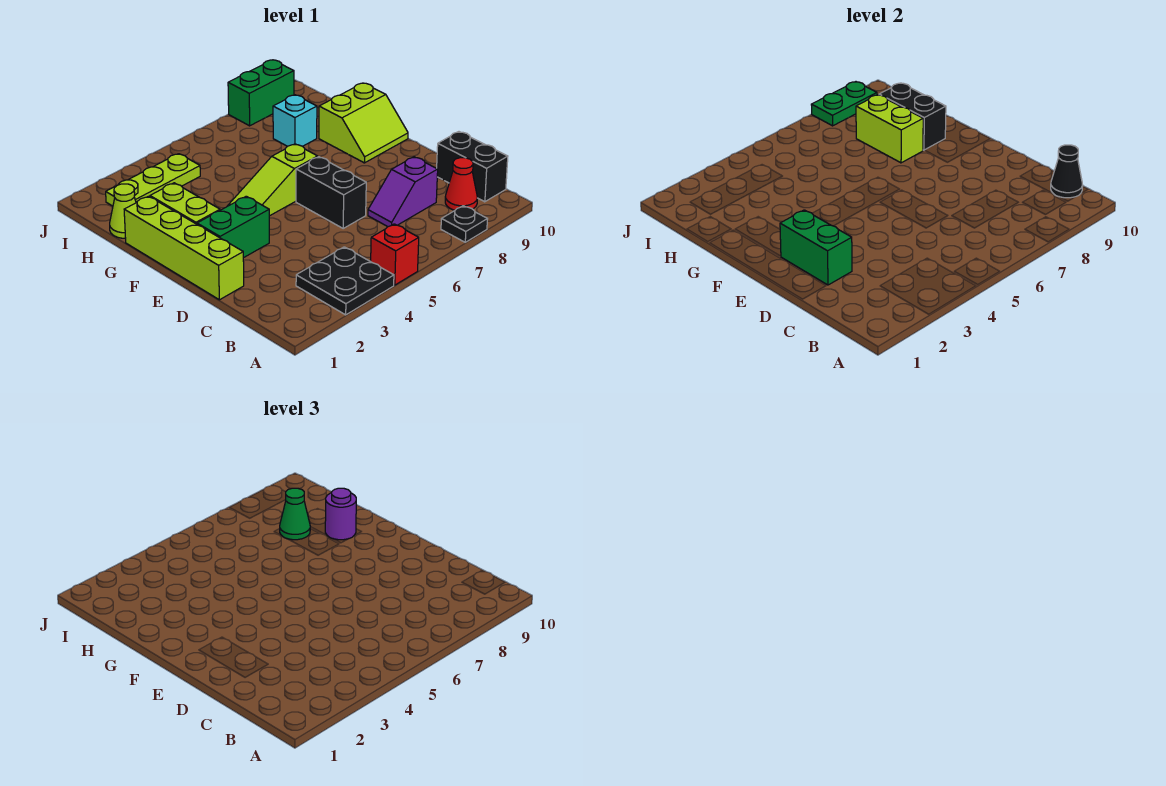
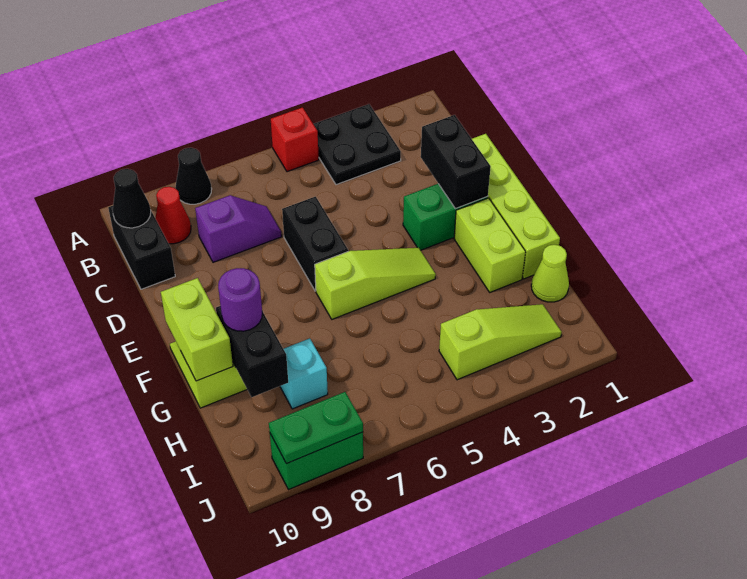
black plate A8 level 1 -> black cone A8 level 1
green brick D2:E2 level 2 -> black brick D2:E2 level 2
lime brick G8:H8 level 2 -> lime brick F10:G10 level 2
green cone H8 level 3 -> none
lime plate I2:I4 level 1 -> lime slope I2:I4 level 1 top 4

